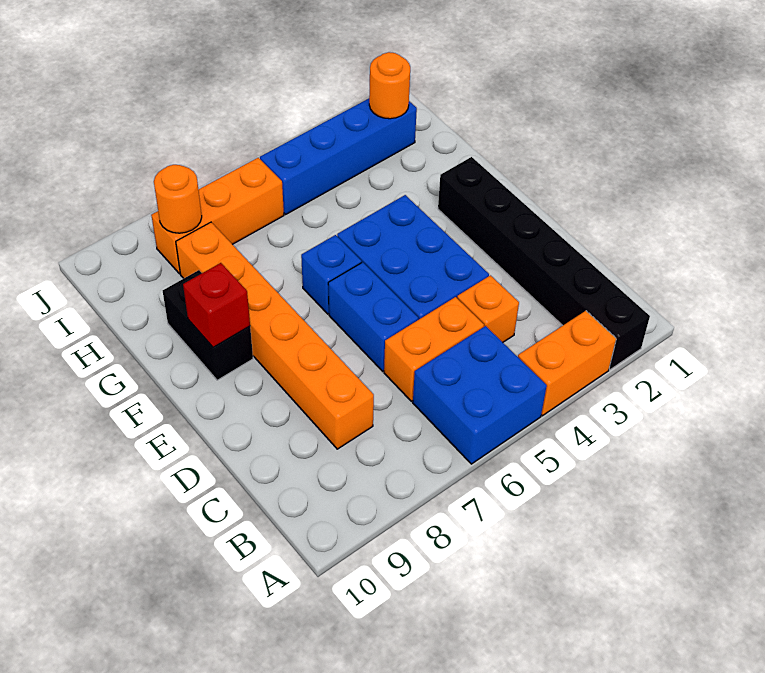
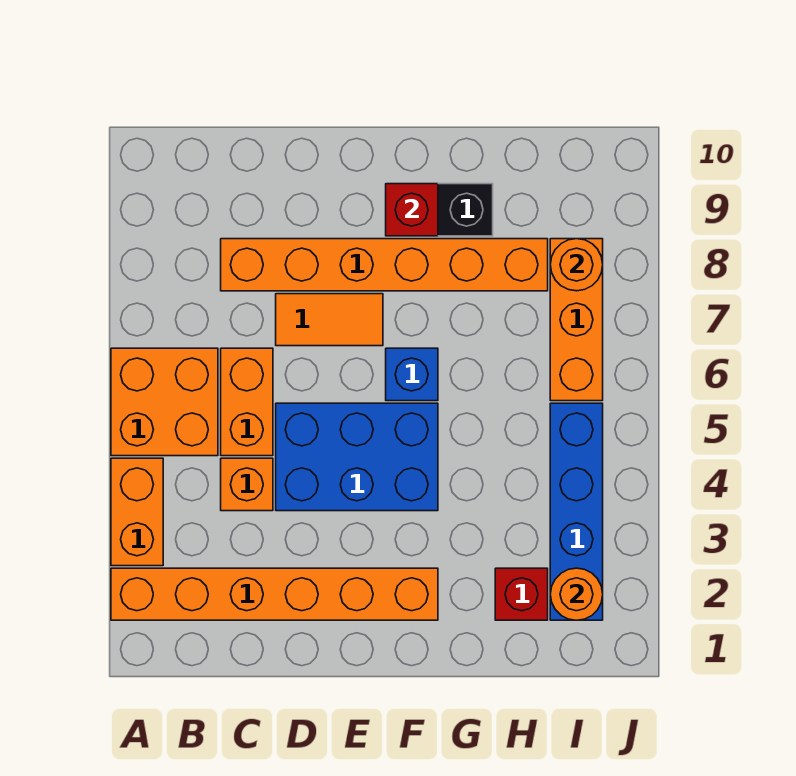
black brick A2:F2 level 1 -> orange brick A2:F2 level 1
blue brick A5:B6 level 1 -> orange brick A5:B6 level 1
blue brick D6:E6 level 1 -> none
none -> orange tile D7:E7 level 1
none -> red brick H2 level 1

